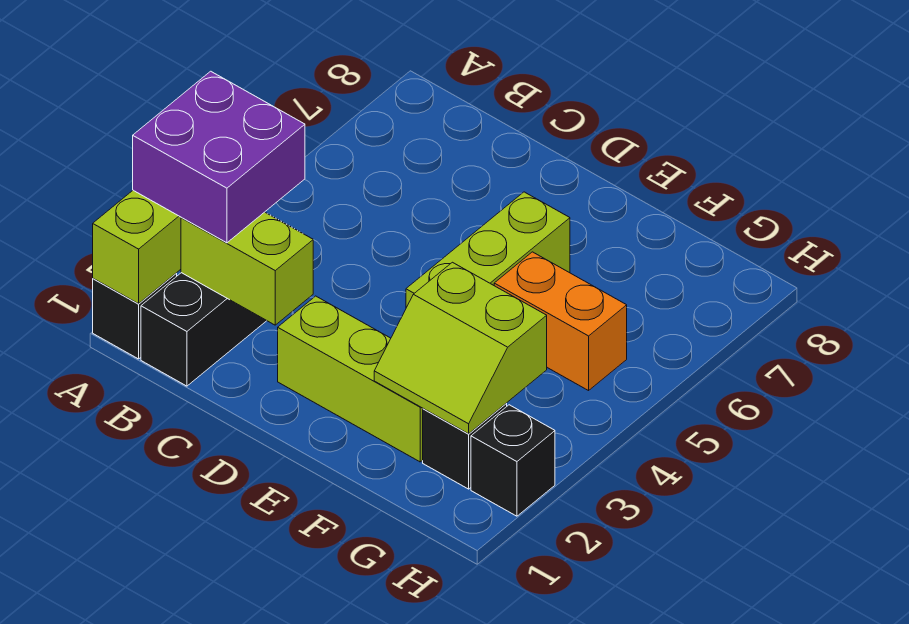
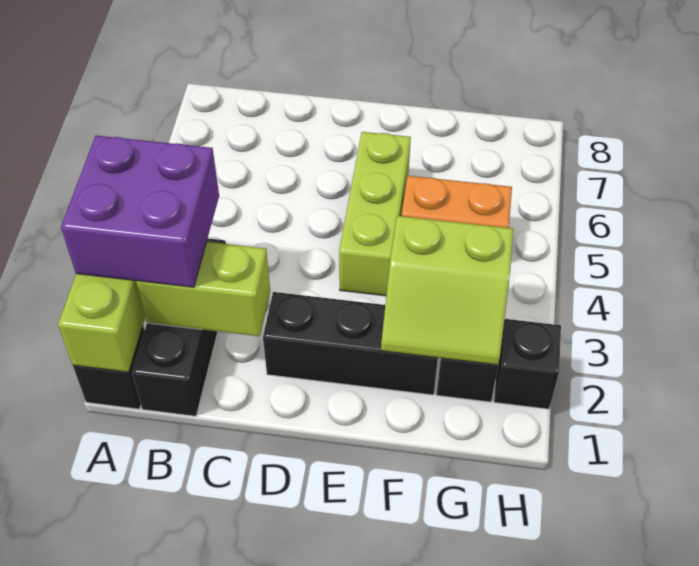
lime brick D2:F2 level 1 -> black brick D2:F2 level 1

